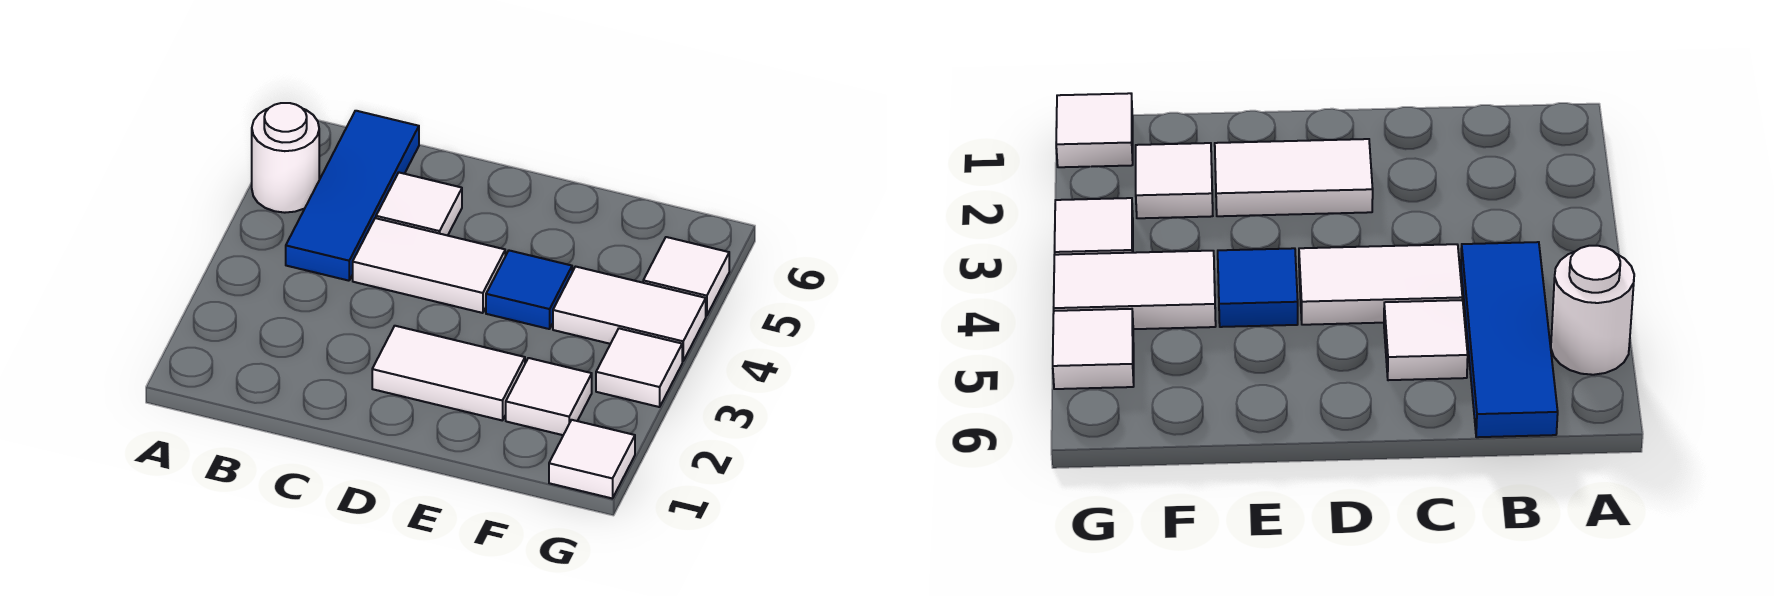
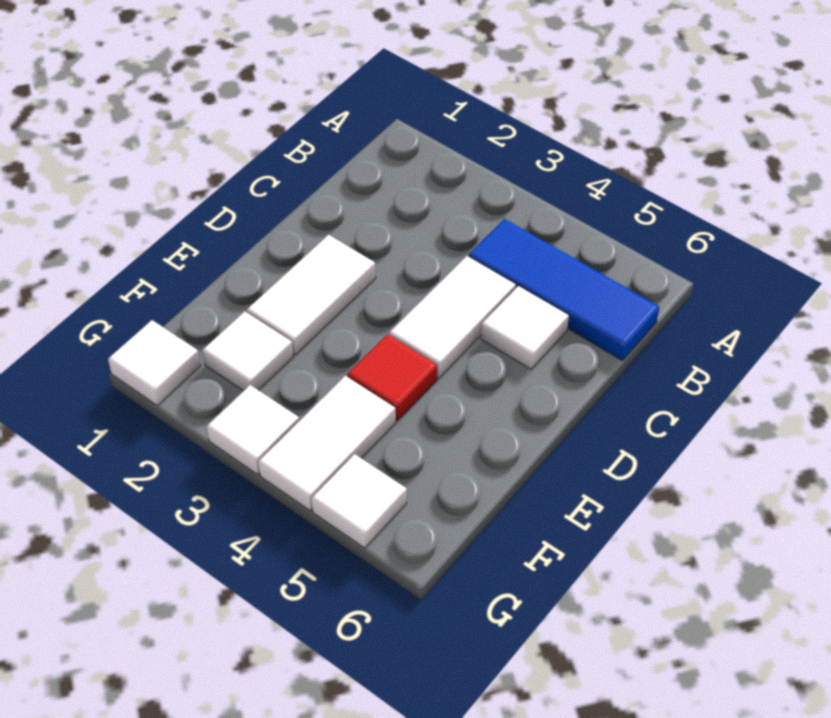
white round brick A5 level 1 -> none
blue tile E4 level 1 -> red tile E4 level 1

